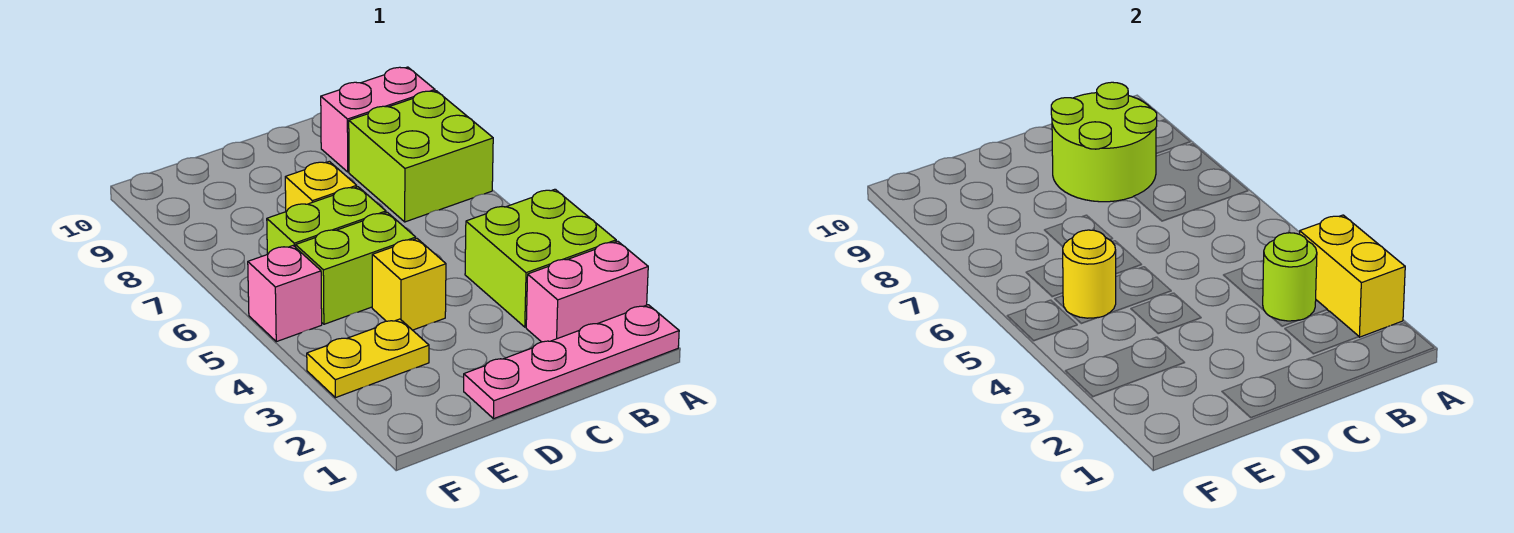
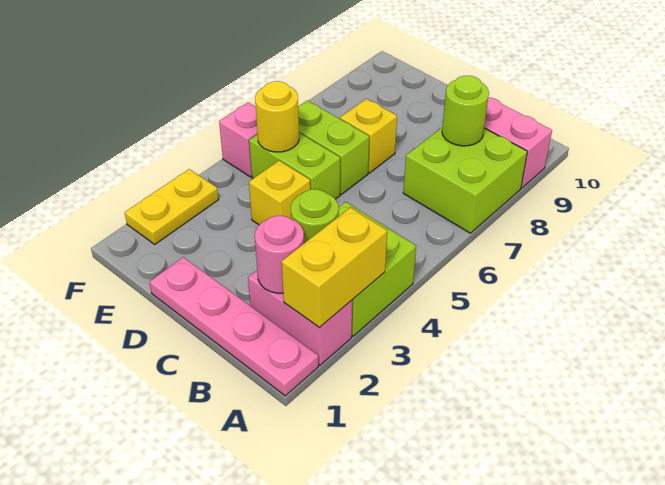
none -> pink round brick B2 level 2
lime round brick B8:C9 level 2 -> lime round brick B8 level 2
yellow plate E3:F3 level 1 -> yellow plate F2:F3 level 1

